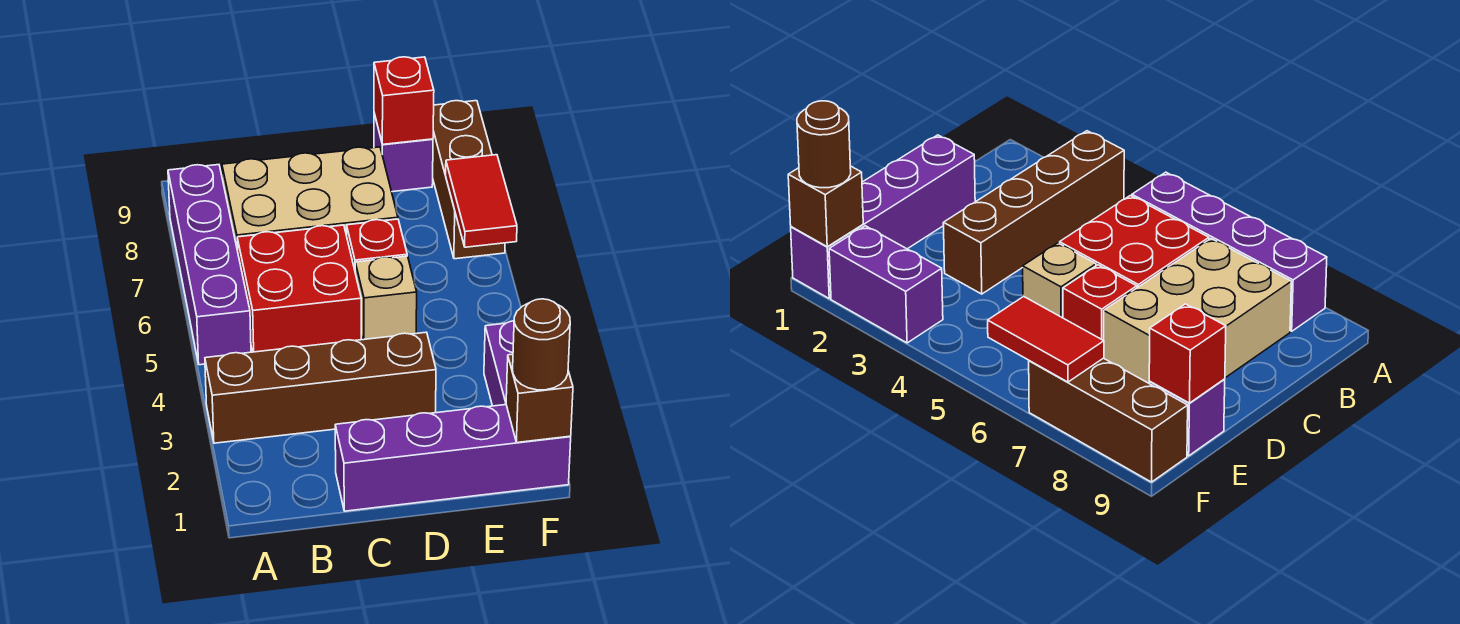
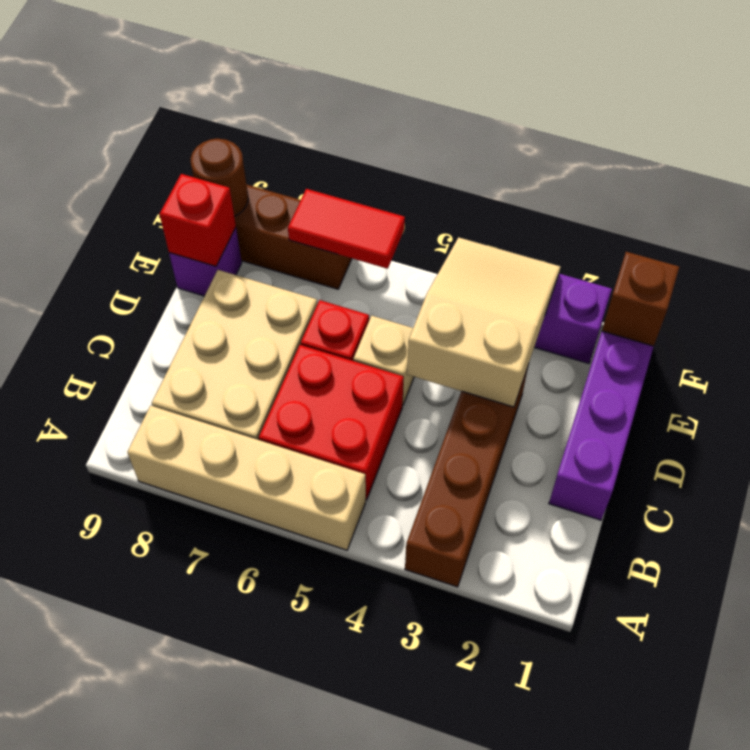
purple brick A5:A8 level 1 -> tan brick A5:A8 level 1
none -> tan slope D3:F4 level 2 top D
brown round brick F1 level 3 -> brown round brick F9 level 2

